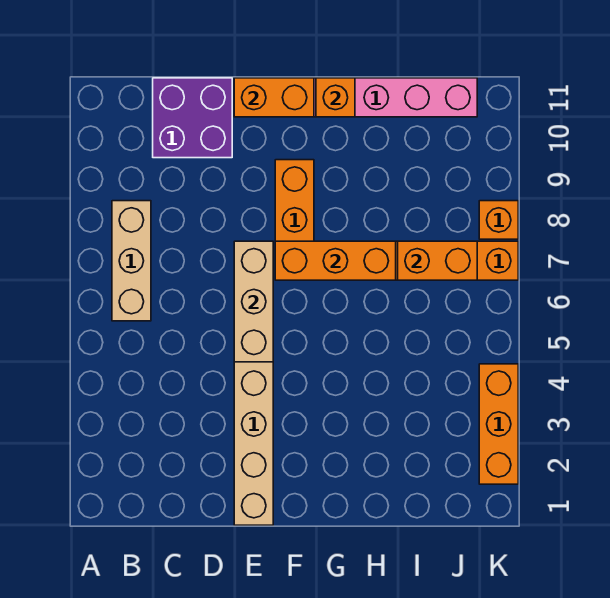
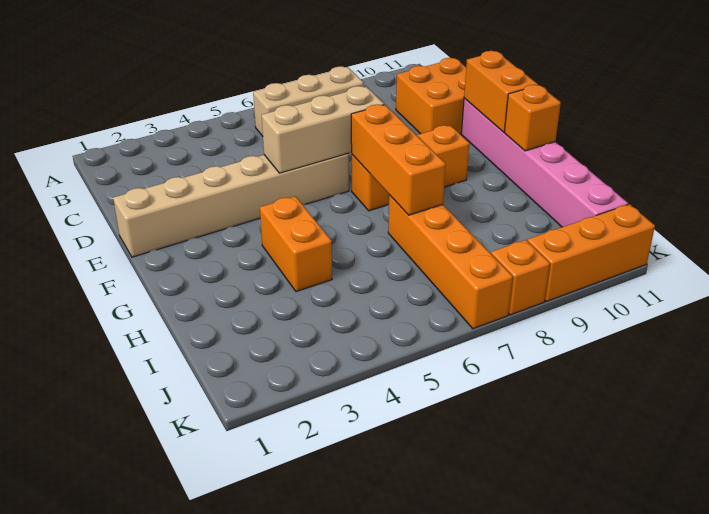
purple brick C10:D11 level 1 -> orange brick C10:D11 level 1
orange brick I7:J7 level 2 -> orange brick G4:H4 level 1
orange brick K2:K4 level 1 -> orange brick K9:K11 level 1

